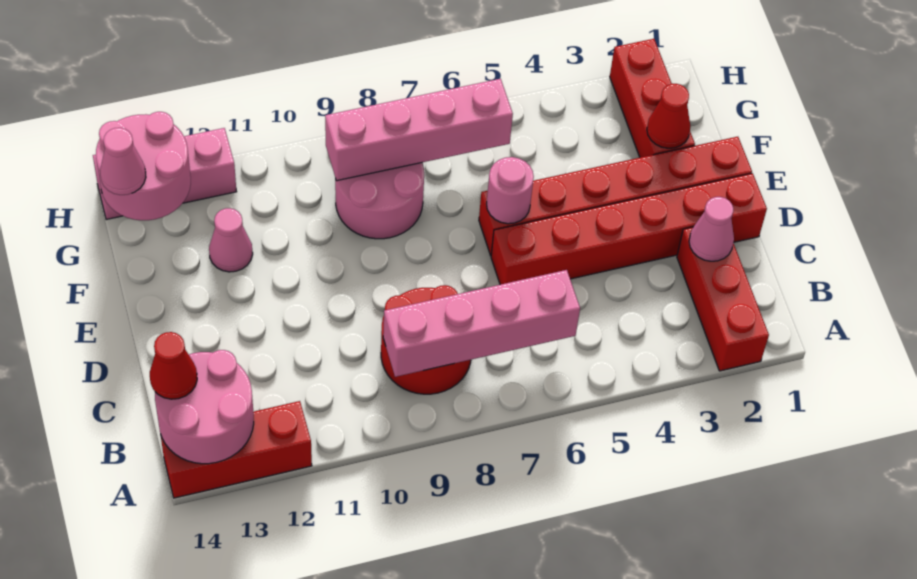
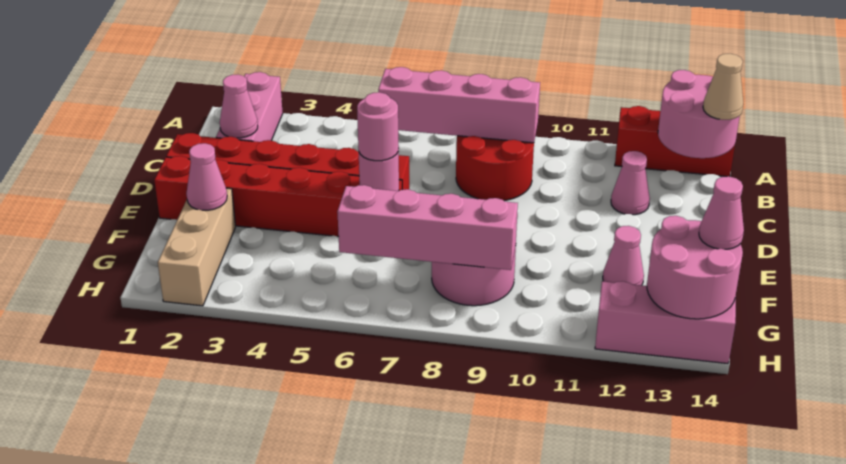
red brick A2:C2 level 1 -> pink brick A2:C2 level 1
red cone B14 level 3 -> tan cone B14 level 3
none -> pink cone C12 level 1
none -> pink round brick E6 level 3
red brick F2:H2 level 1 -> tan brick F2:H2 level 1
red cone F2 level 2 -> pink cone F2 level 2

